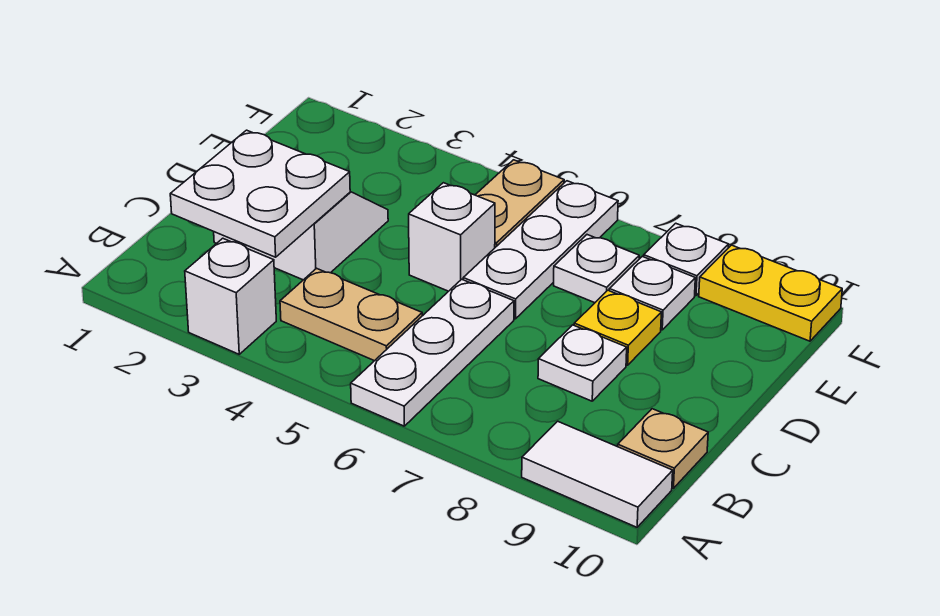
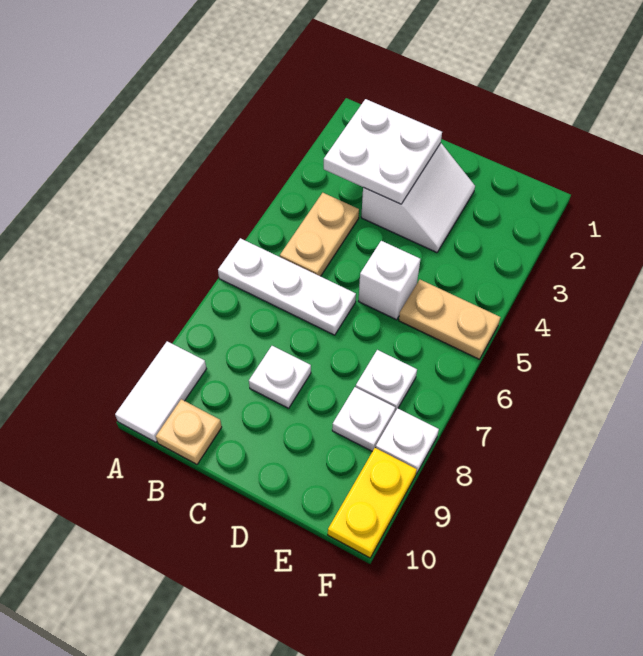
white brick A3 level 1 -> none
white plate D6:F6 level 1 -> none
yellow plate D8 level 1 -> none

